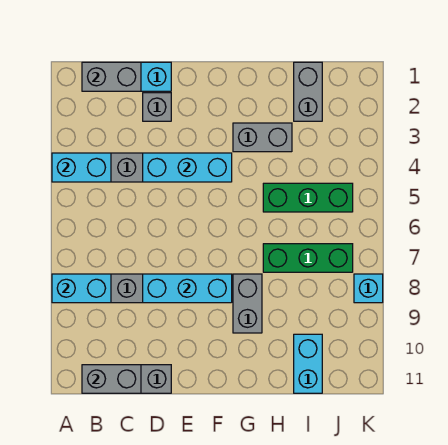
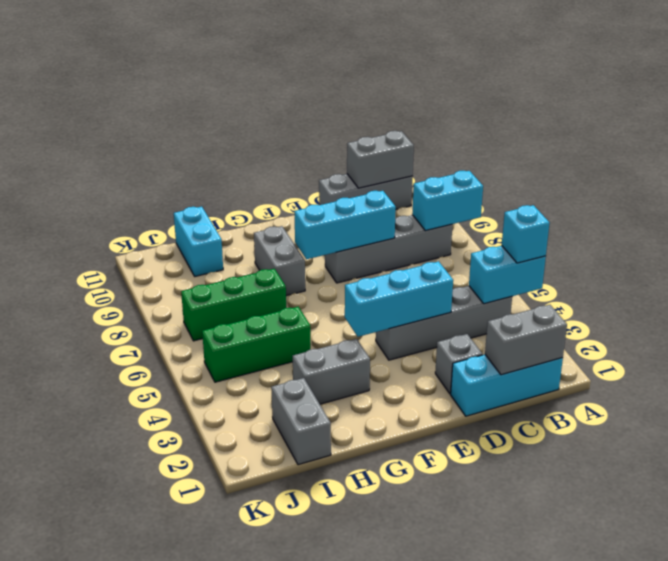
cyan brick K8 level 1 -> cyan brick A4 level 3

